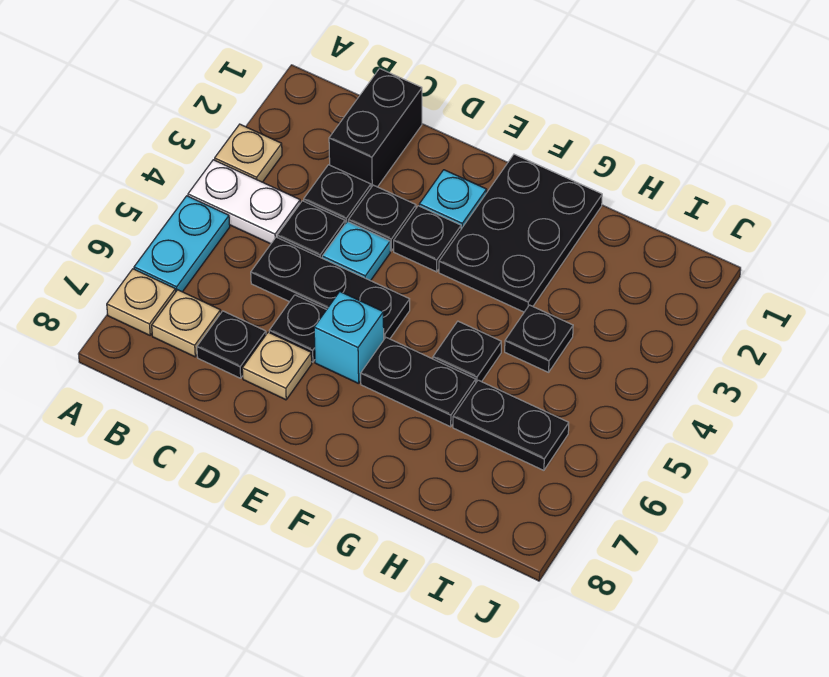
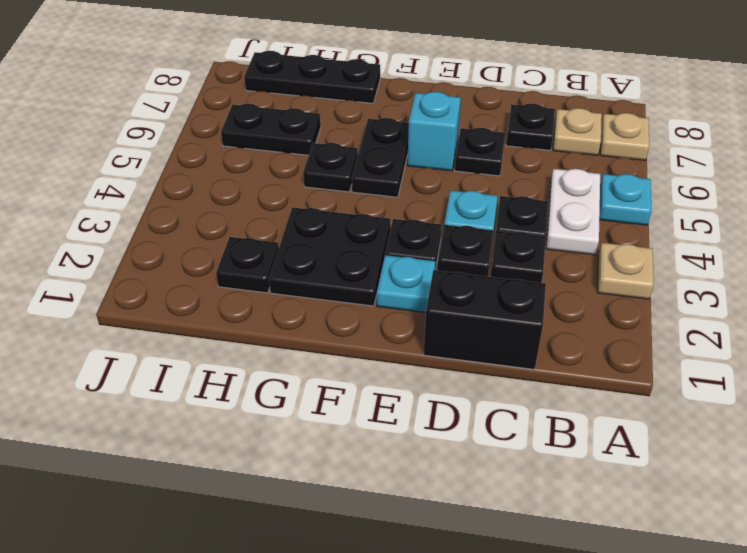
white plate A4:B4 level 1 -> white plate B4:B5 level 1
cyan plate A5:A6 level 1 -> cyan plate A5 level 1
black brick C1:C2 level 1 -> black brick C1:D1 level 1
black plate C5:E5 level 1 -> black plate G8:I8 level 1
tan plate D7 level 1 -> none
black plate F1:G3 level 1 -> black plate F2:G3 level 1
black plate F6:G6 level 1 -> black plate F5:F6 level 1
black plate H4 level 1 -> black plate H2 level 1

